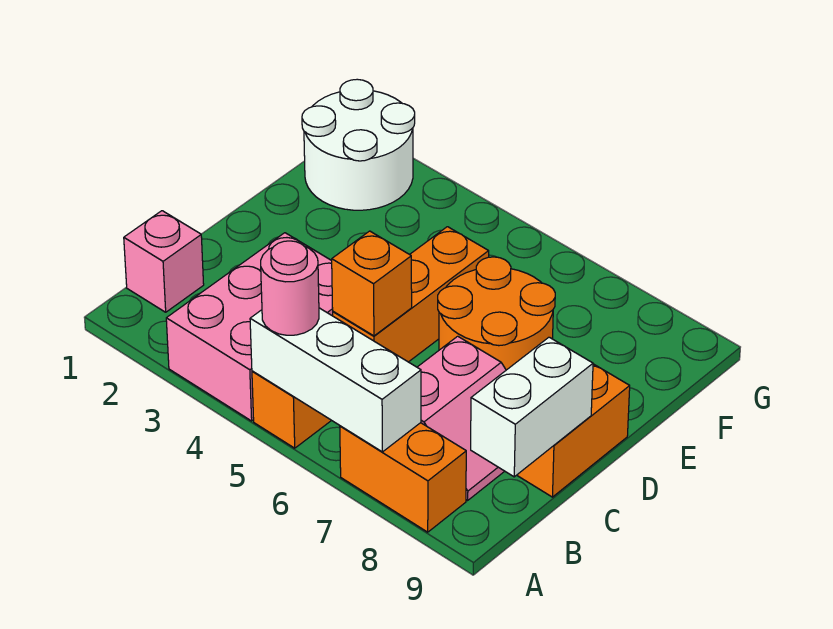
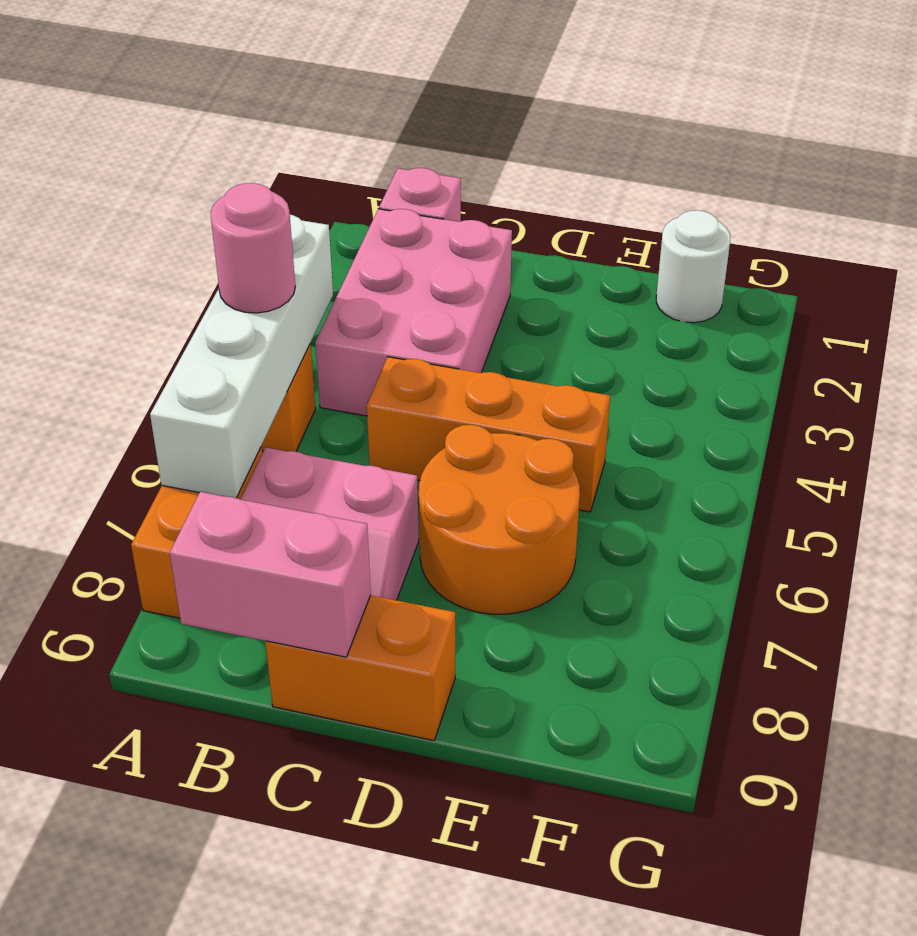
pink brick A3:C4 level 1 -> pink brick B2:C4 level 1
white brick A5:A7 level 2 -> white brick A4:A7 level 2
white brick B9:C9 level 2 -> pink brick B9:C9 level 2
orange brick C5 level 2 -> none
white round brick F1:G2 level 1 -> white round brick F1 level 1

